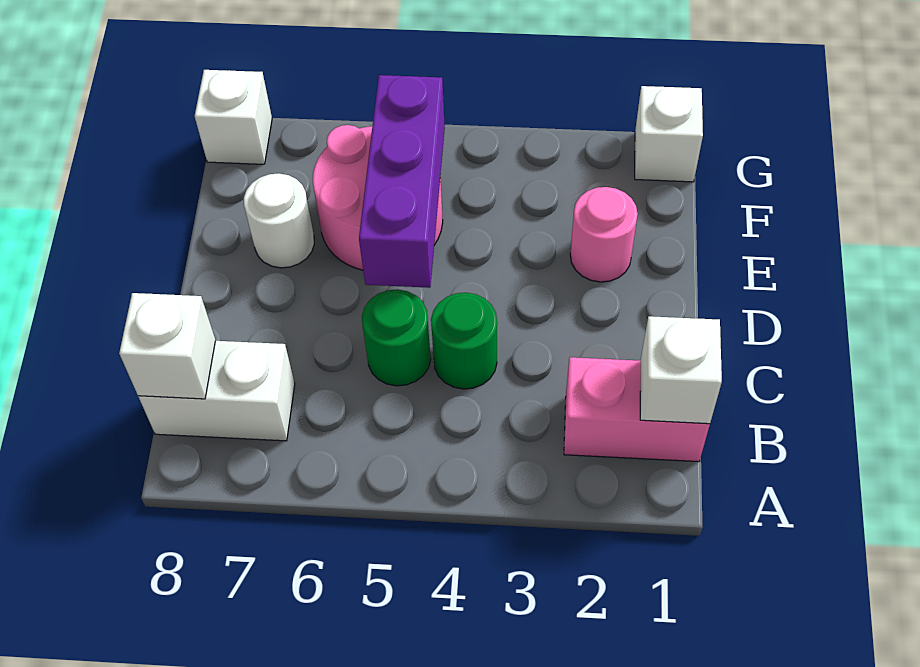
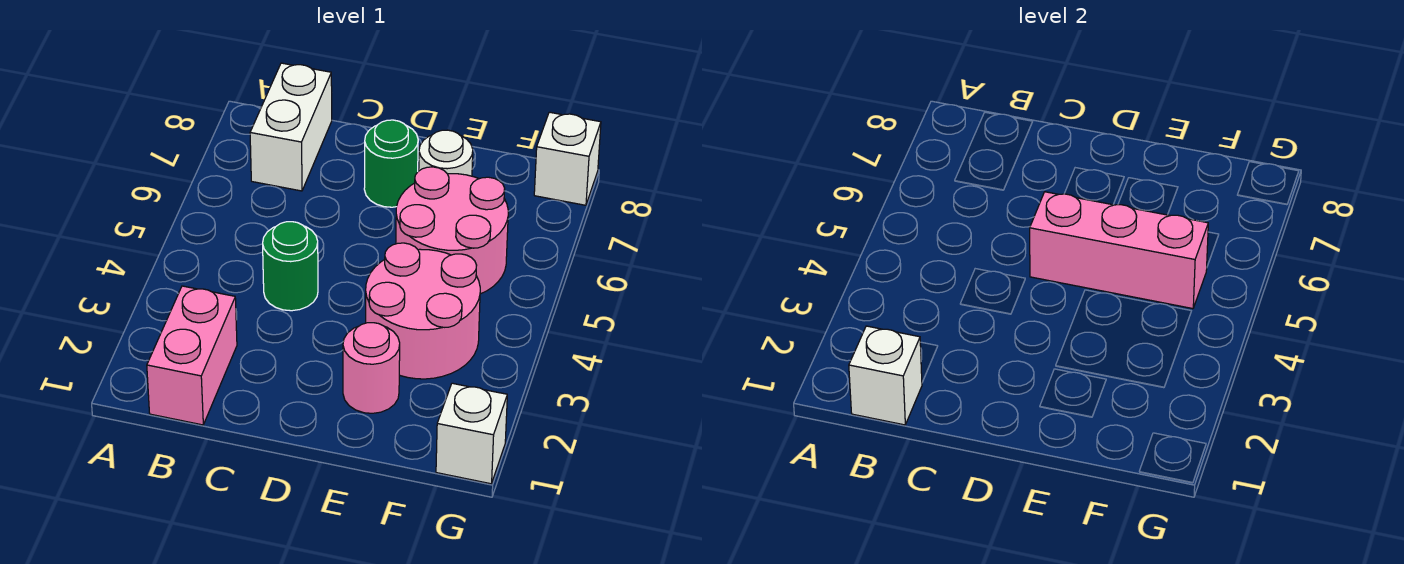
white brick B8 level 2 -> none
green round brick C5 level 1 -> green round brick D7 level 1
purple brick D5:F5 level 2 -> pink brick D5:F5 level 2
none -> pink round brick E3:F4 level 1

